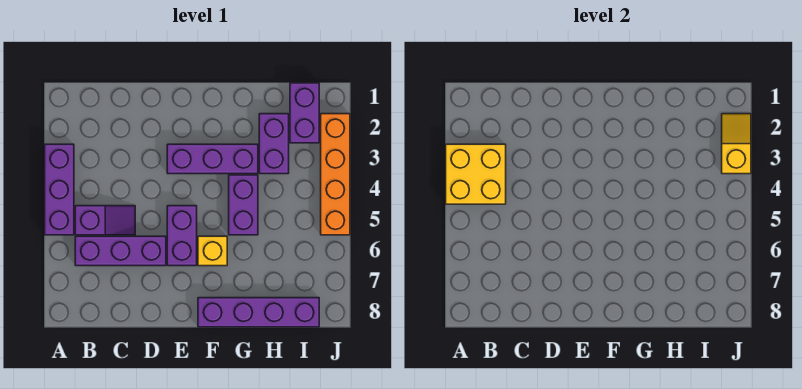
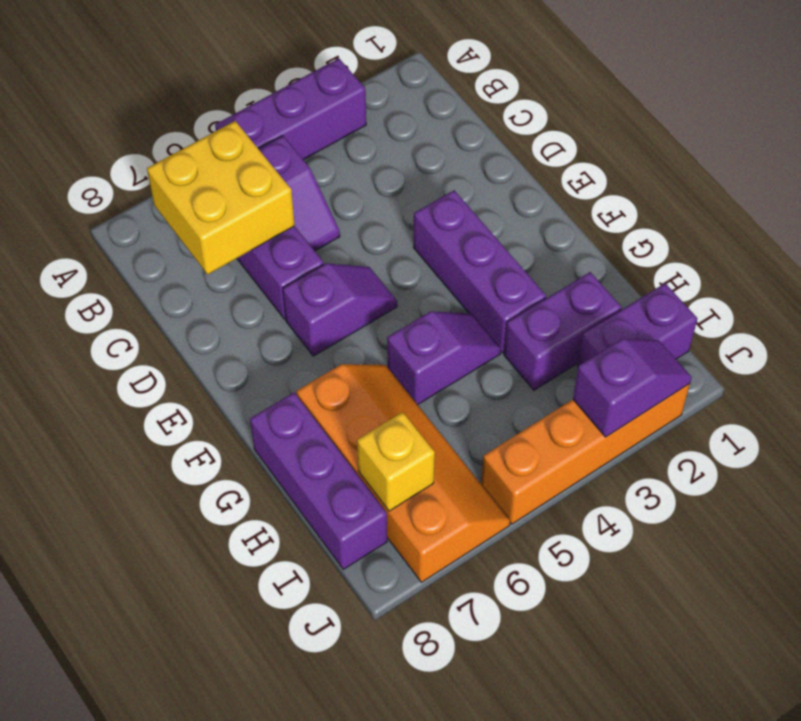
yellow brick A3:B4 level 2 -> yellow brick B6:C7 level 2
purple brick E5:E6 level 1 -> purple slope E5:E6 level 1 top 6
yellow brick F6 level 1 -> yellow brick I7 level 2
purple brick F8:I8 level 1 -> purple brick G8:I8 level 1
purple brick G4:G5 level 1 -> purple slope G4:G5 level 1 top 5
none -> orange slope G6:J7 level 1 top 7
yellow slope J2:J3 level 2 top 3 -> purple slope J2:J3 level 2 top 3

